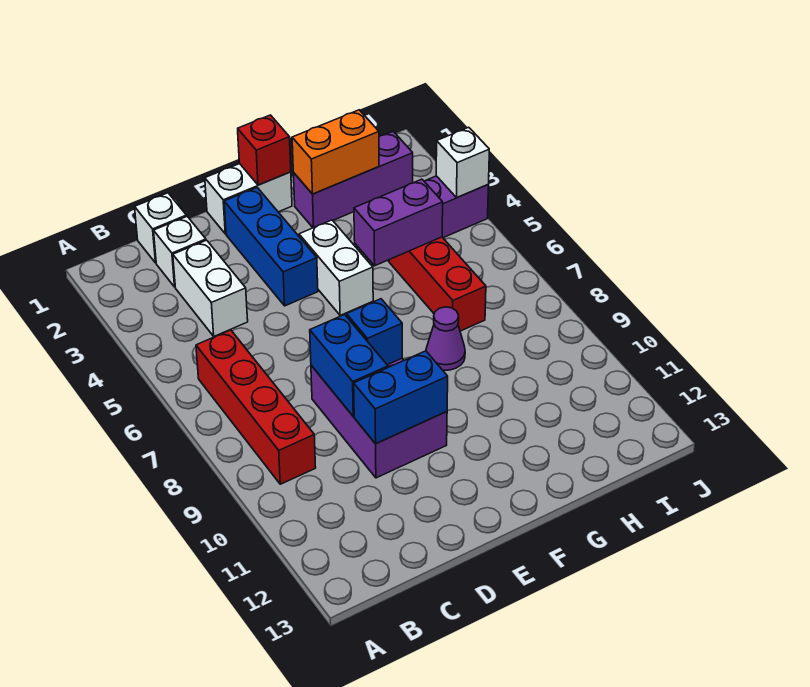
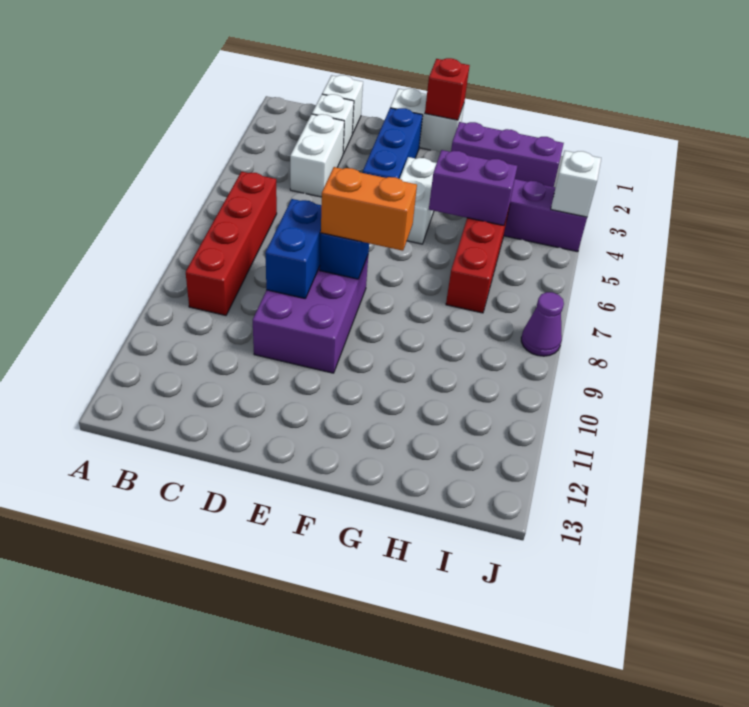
blue brick D10:E10 level 2 -> none
orange brick G2:H2 level 2 -> orange brick E8:F8 level 3
purple cone G8 level 1 -> purple cone J8 level 1

